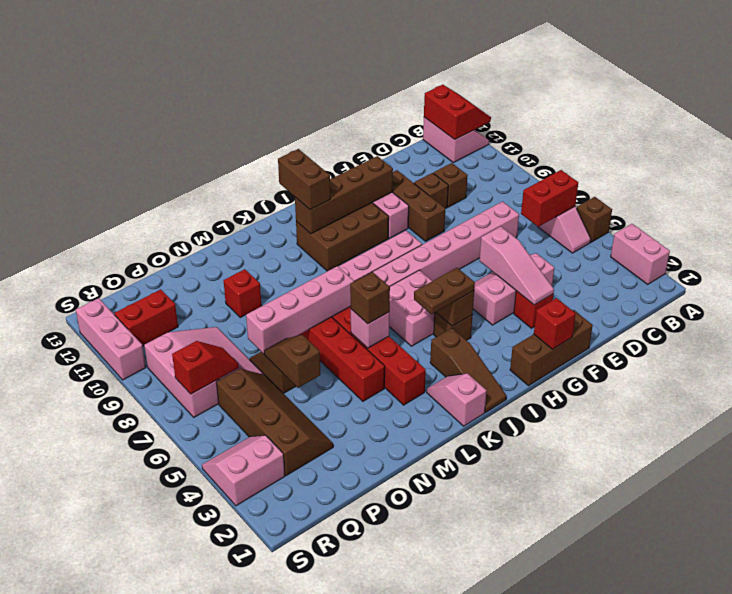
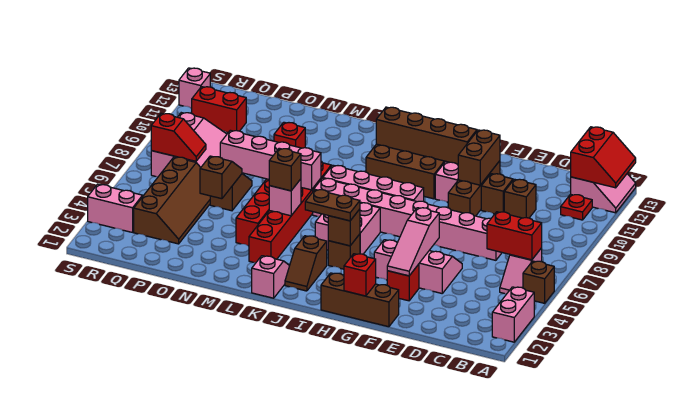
none -> red plate B11 level 1
brown slope J1:J3 level 1 top 3 -> brown slope J2:J3 level 1 top 3
brown brick J11:J12 level 3 -> brown brick F10:F11 level 2
pink brick S10:S12 level 1 -> pink brick S12 level 1

